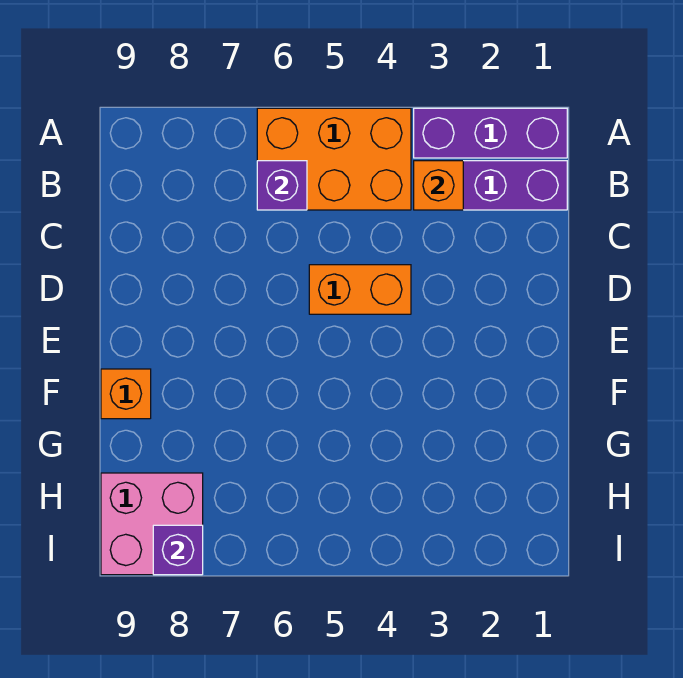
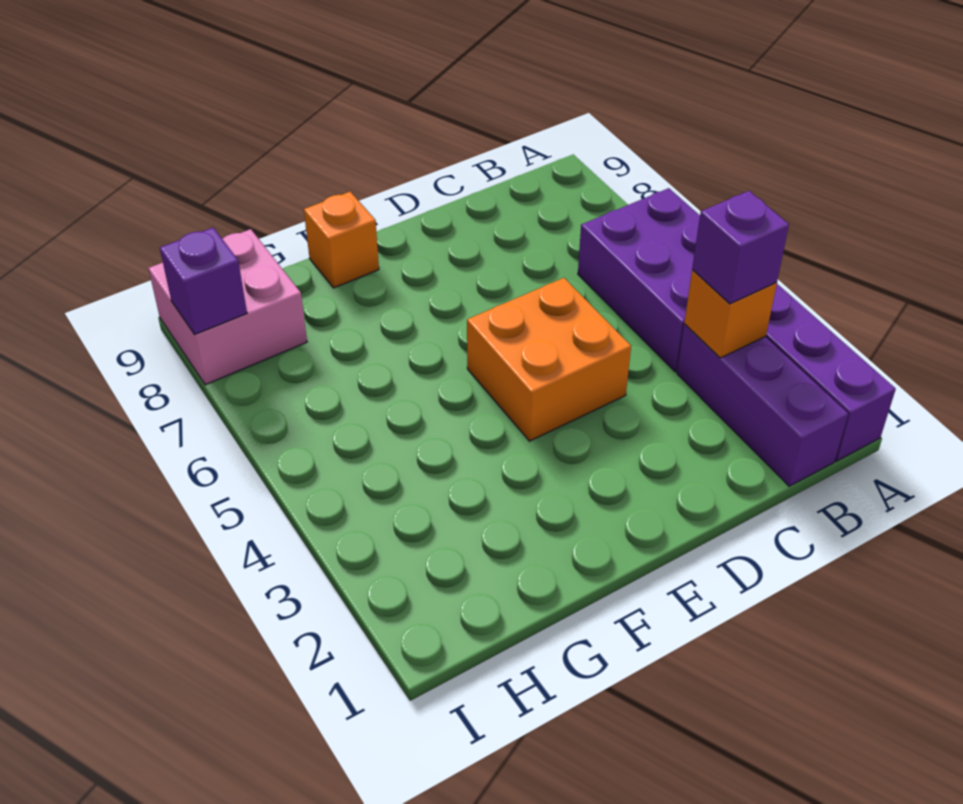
orange brick A4:B6 level 1 -> purple brick A4:B6 level 1
purple brick B6 level 2 -> purple brick B3 level 3
orange brick D4:D5 level 1 -> orange brick D4:E5 level 1

